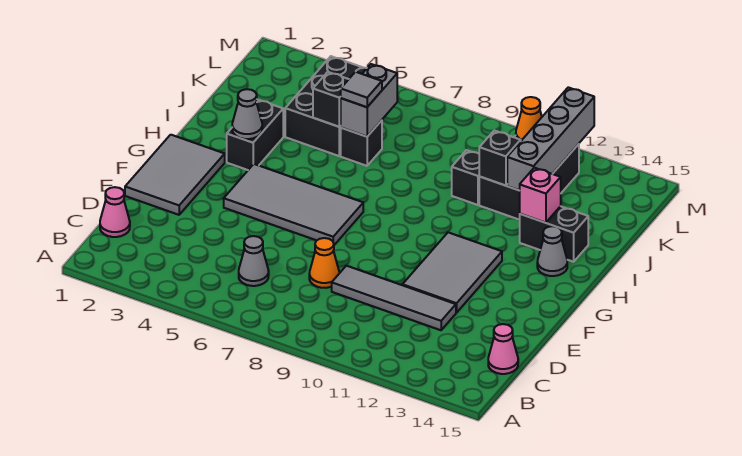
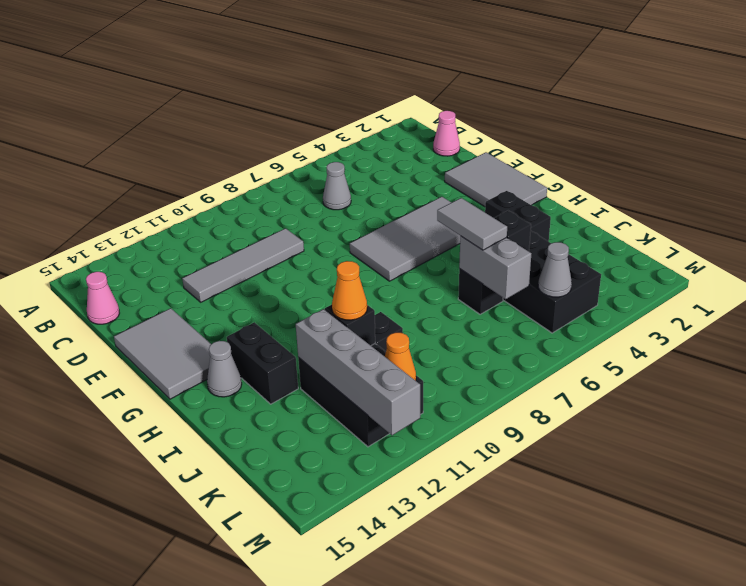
orange cone D8 level 1 -> orange cone J11 level 3
grey tile E11:G12 level 1 -> grey tile E14:G15 level 1
grey cone H3 level 2 -> grey cone L5 level 2
black brick I13:I14 level 1 -> black brick H13:I13 level 1
pink brick I13 level 2 -> none
grey tile J6 level 3 -> grey tile I6:J6 level 3

